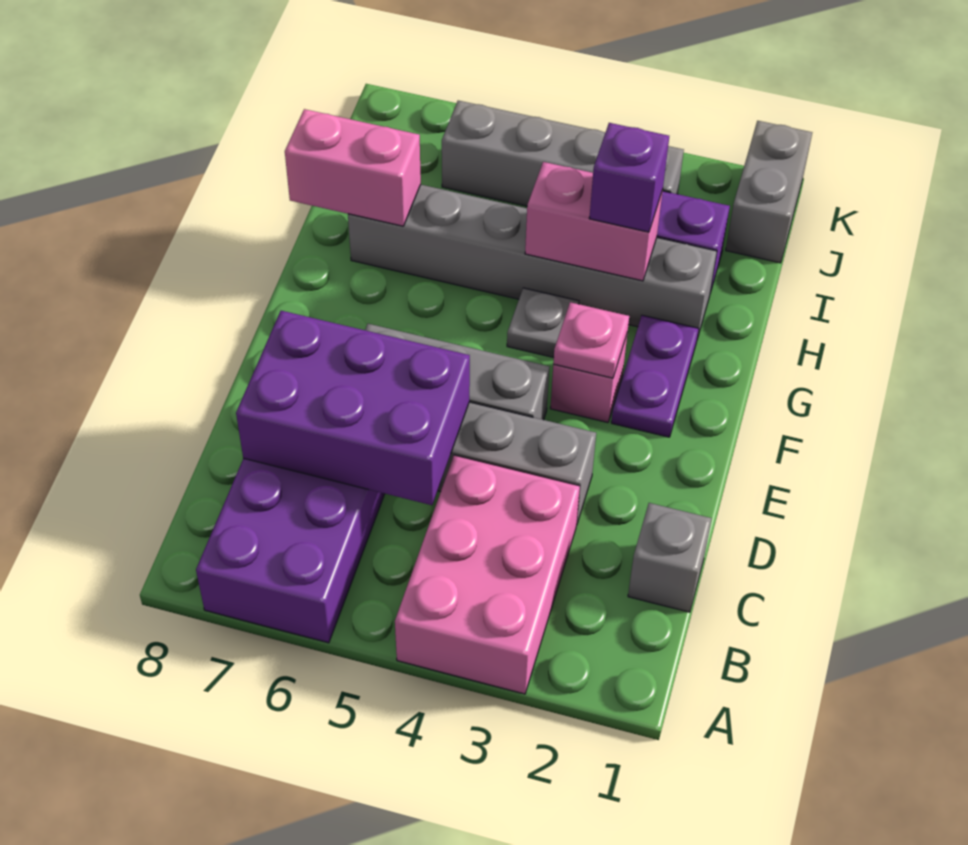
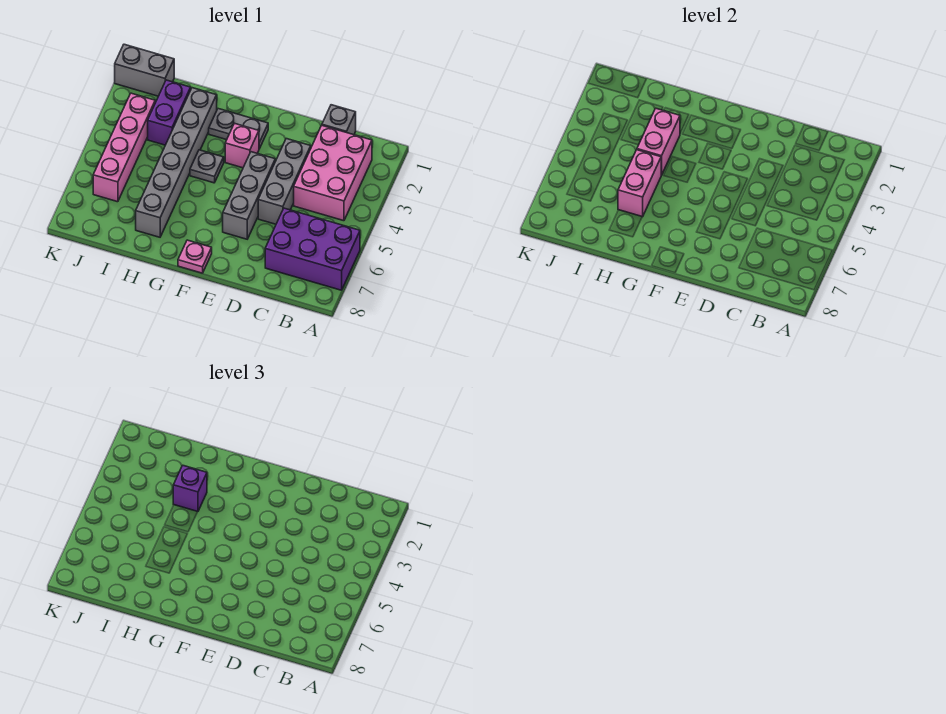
pink brick A3:C4 level 1 -> pink brick B2:C4 level 1
purple brick C5:D7 level 2 -> none
purple plate F2:G2 level 1 -> grey plate F2:G2 level 1
pink plate F3 level 2 -> pink plate F8 level 1
pink brick H7:H8 level 2 -> pink brick H5:H6 level 2
grey brick J3:J6 level 1 -> pink brick J3:J6 level 1

